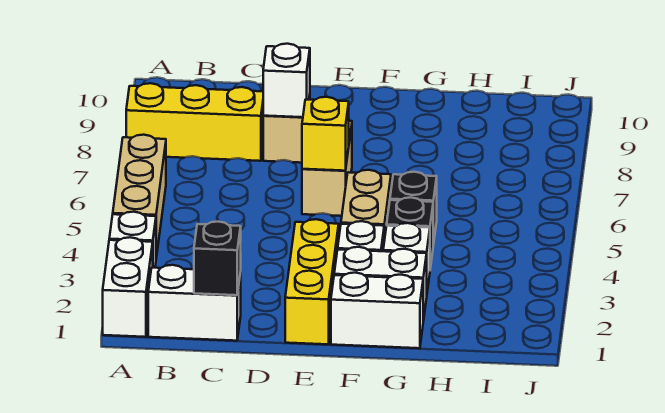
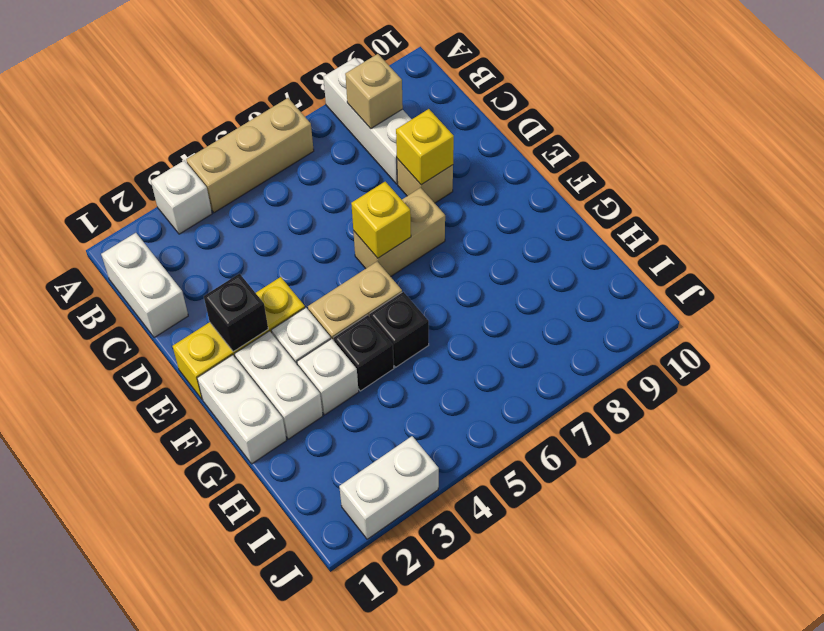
white brick A1:A2 level 1 -> white brick J2:J3 level 1
yellow brick A8:C8 level 1 -> white brick A8:C8 level 1
none -> tan brick B8 level 2
black brick C1 level 2 -> black brick E2 level 2
white brick D8 level 2 -> yellow brick D8 level 2

